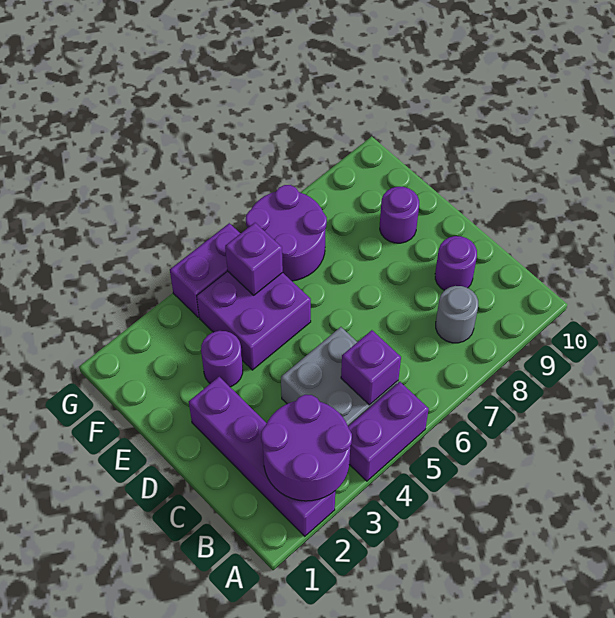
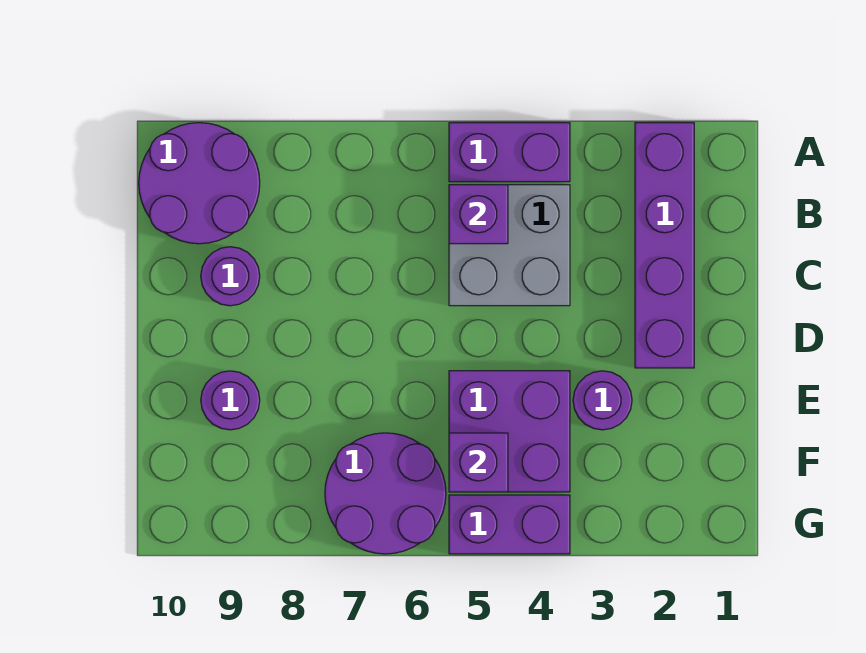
purple round brick A2:B3 level 2 -> purple round brick A9:B10 level 1
grey round brick B8 level 1 -> none

